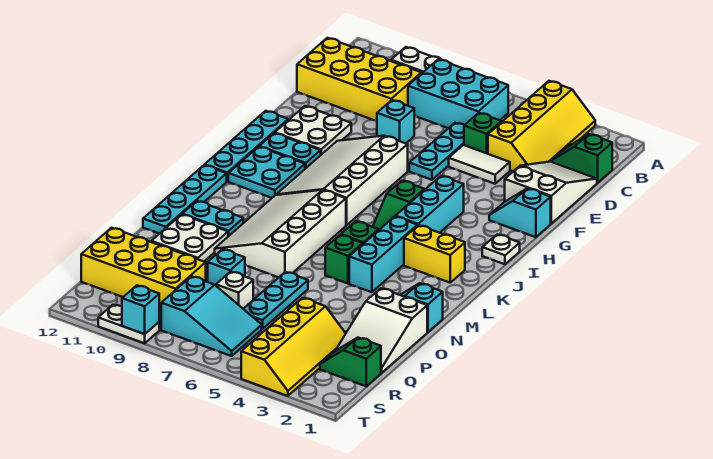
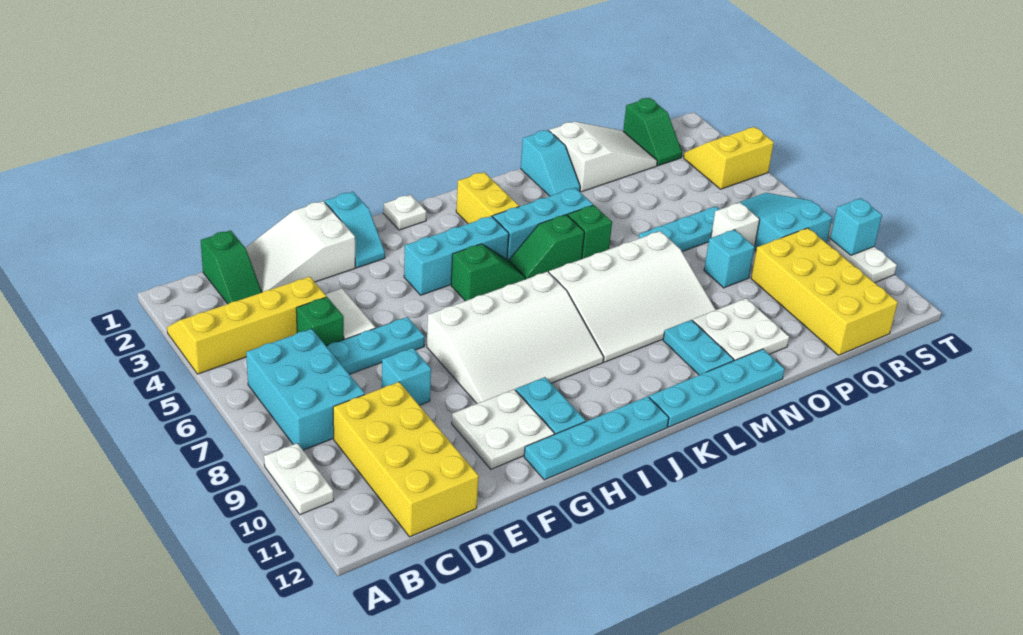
cyan plate I10:J11 level 1 -> none
yellow slope Q3:T4 level 1 top 4 -> yellow slope S3:T4 level 1 top 4

